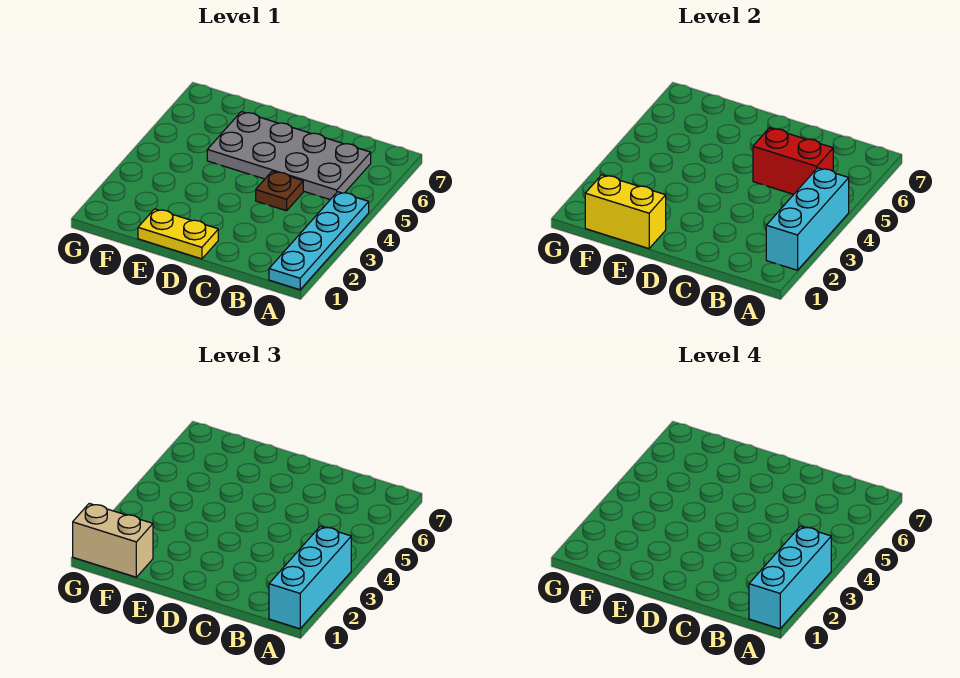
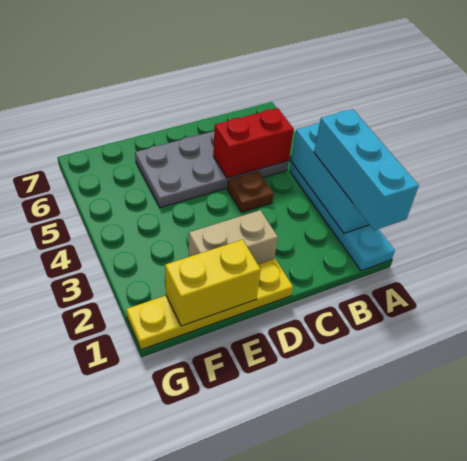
cyan brick A1:A3 level 4 -> none
yellow plate D1:E1 level 1 -> yellow plate D1:G1 level 1
tan brick F1:G1 level 3 -> tan brick D2:E2 level 1

